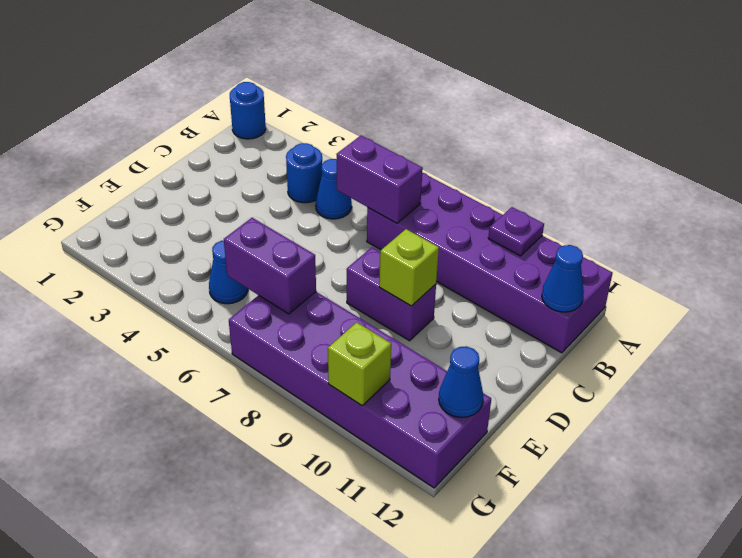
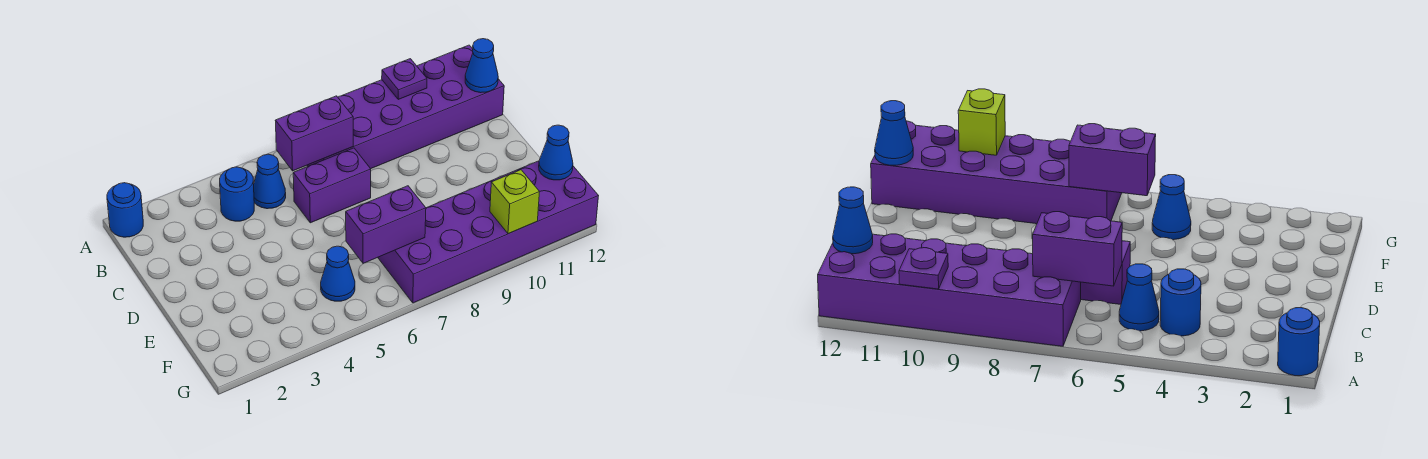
purple brick D8:D9 level 1 -> purple brick C6:C7 level 1
lime brick D9 level 2 -> none

